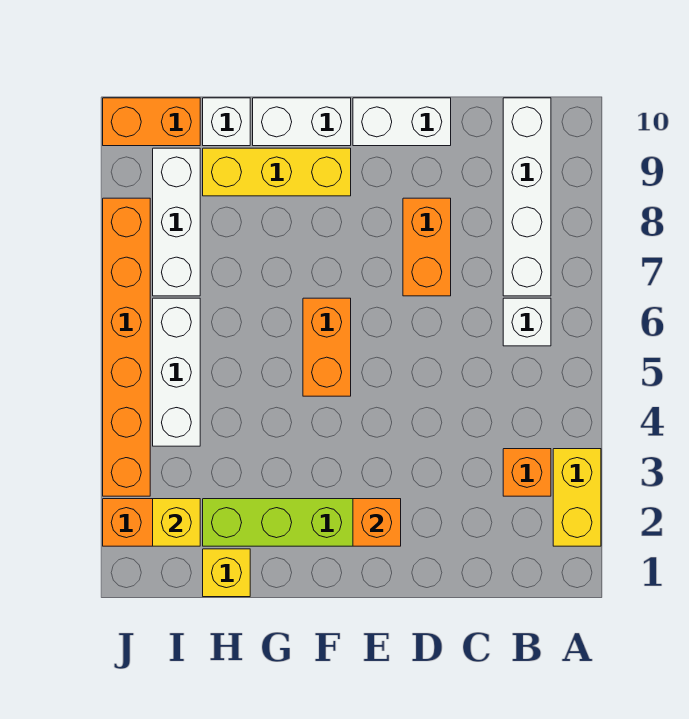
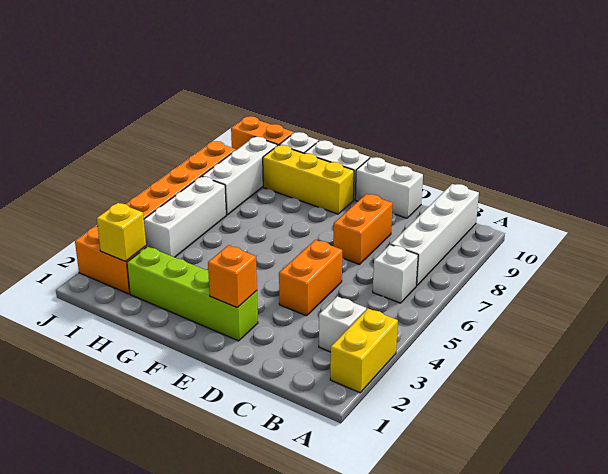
orange brick B3 level 1 -> white brick B3 level 1
orange brick F5:F6 level 1 -> orange brick D4:D5 level 1
yellow brick H1 level 1 -> none

